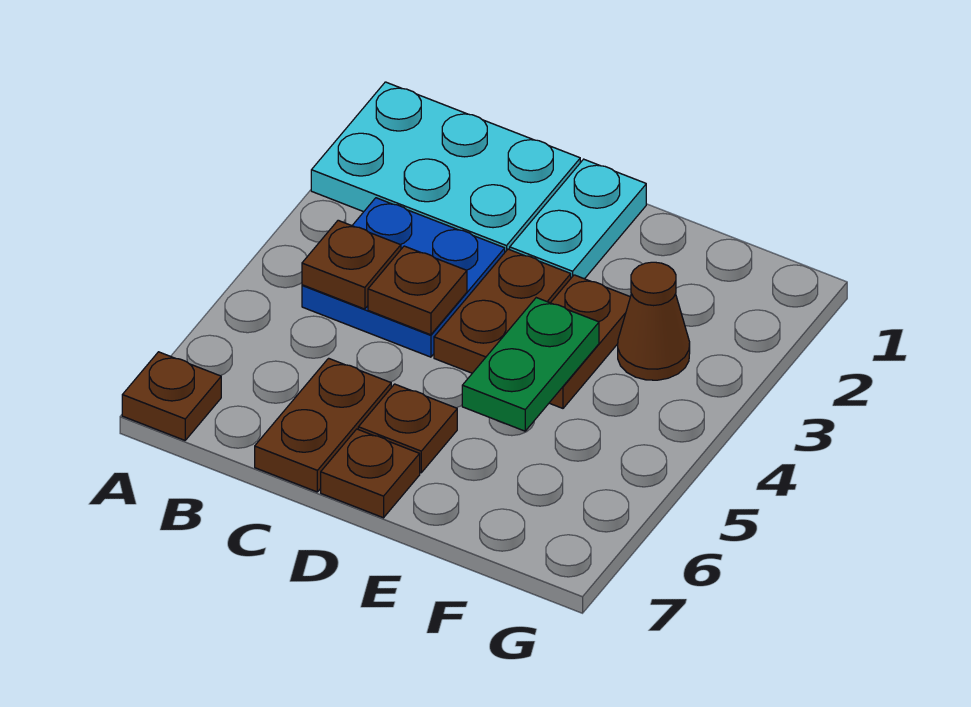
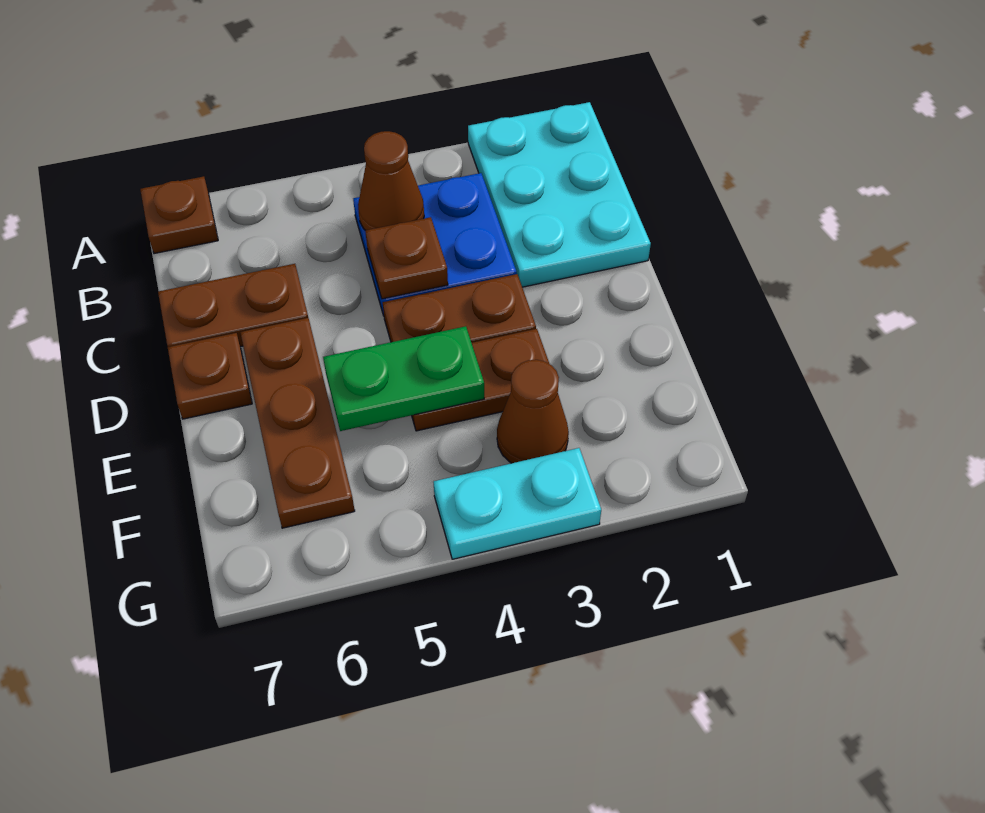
brown plate B4 level 2 -> brown cone B4 level 2
cyan plate D1:D2 level 1 -> cyan plate G3:G4 level 1
brown plate D6 level 1 -> brown plate D6:F6 level 1

